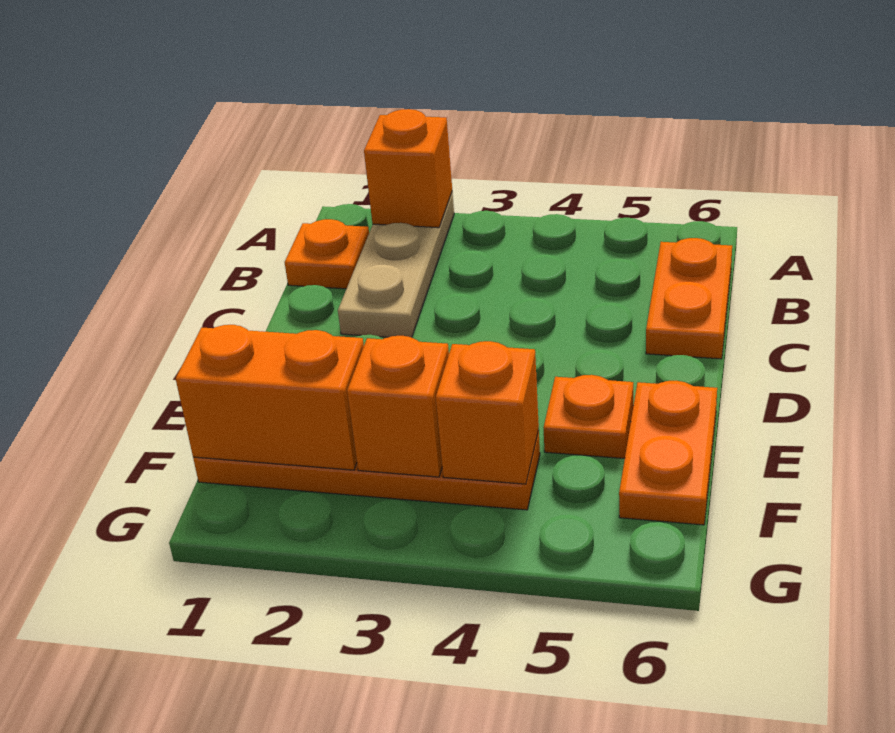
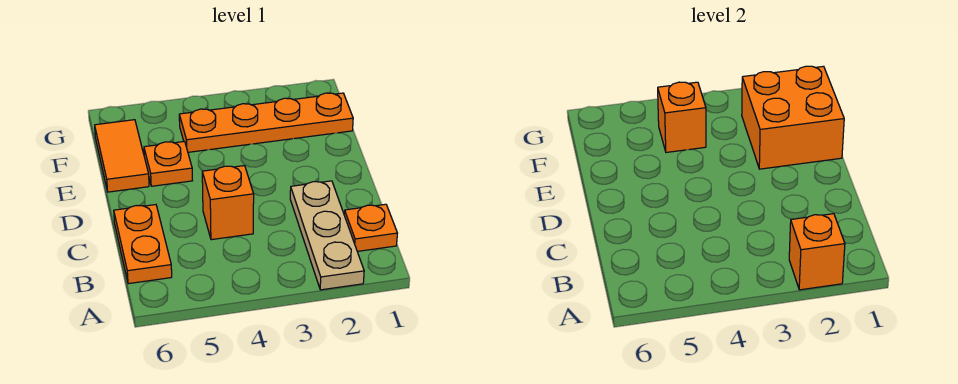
orange plate E6:F6 level 1 -> orange tile E6:F6 level 1
orange brick F1:F2 level 2 -> orange brick E1:F2 level 2
orange brick F3 level 2 -> orange brick C4 level 1

